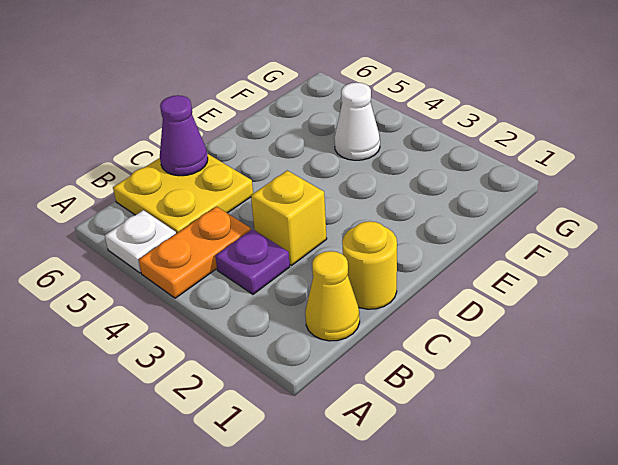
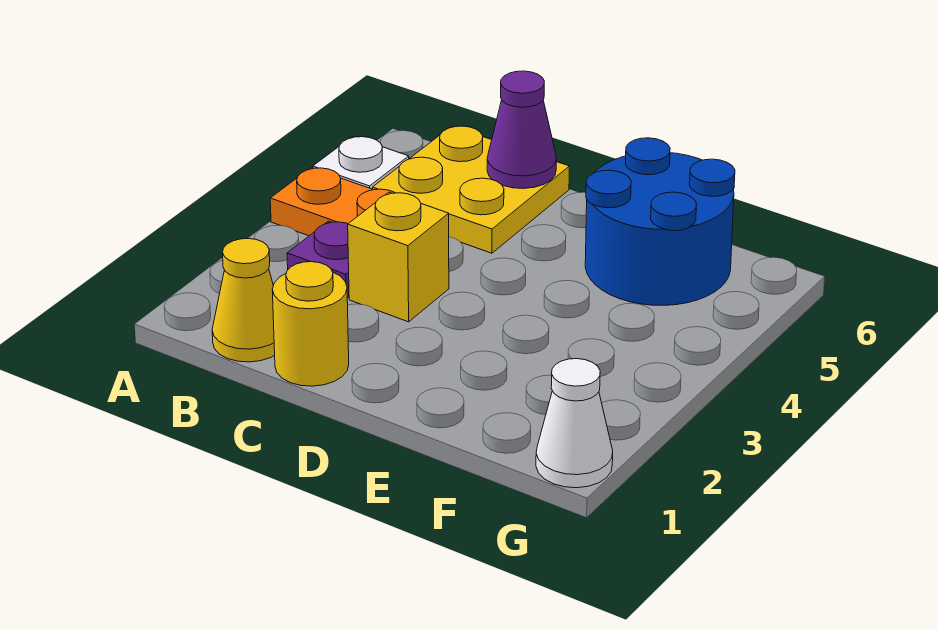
none -> blue round brick E5:F6 level 1
white cone F4 level 1 -> white cone G1 level 1

